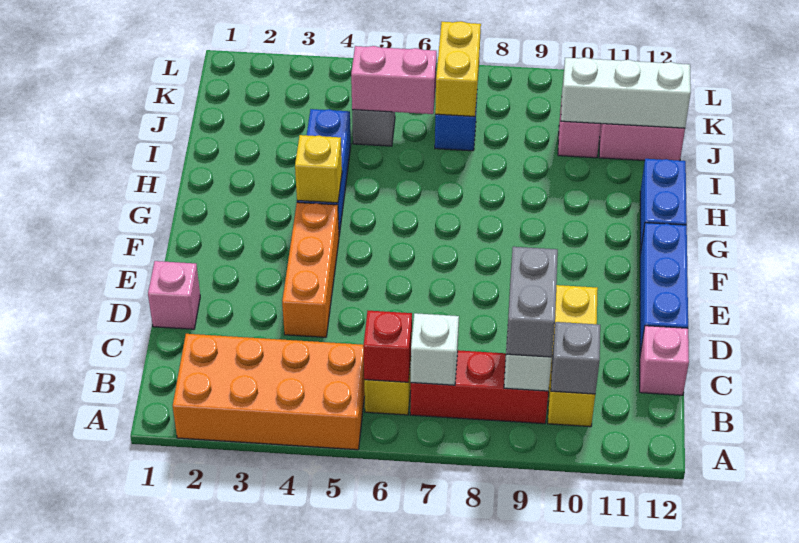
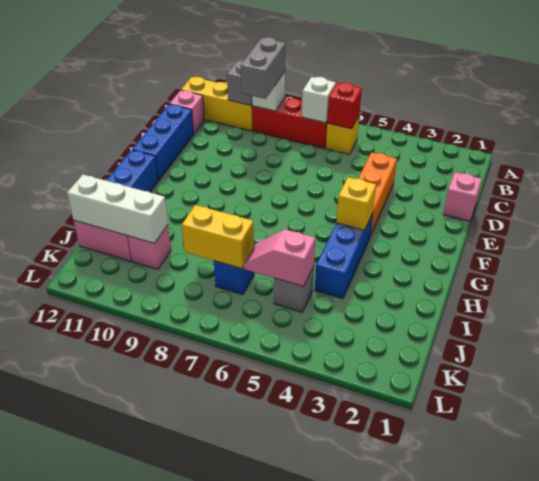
orange brick A2:B5 level 1 -> none
yellow brick B10:D10 level 1 -> yellow brick B10:B12 level 1
pink brick J5:J6 level 2 -> pink slope J5:J6 level 2 top 5
yellow brick J7:K7 level 2 -> yellow brick J7:J8 level 2

